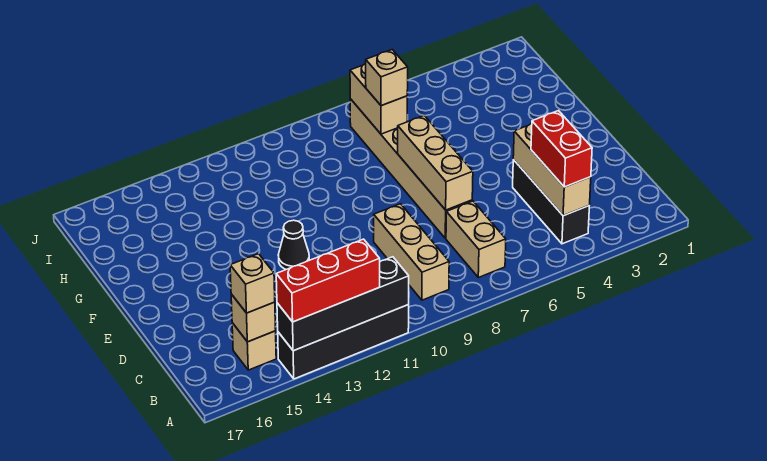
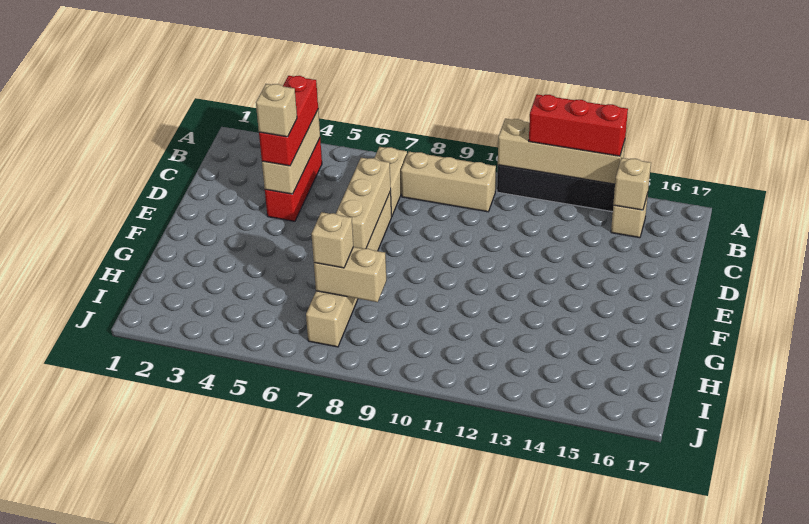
black brick A11:A14 level 2 -> tan brick A11:A14 level 2
black brick B4:D4 level 1 -> red brick B4:D4 level 1
red brick B4:C4 level 3 -> red brick B4:D4 level 3
tan brick B9:D9 level 1 -> tan brick B8:B10 level 1
tan brick B15 level 3 -> tan brick D4 level 4
black cone E12 level 1 -> none
tan brick H7:I7 level 2 -> tan brick H7:H8 level 2

